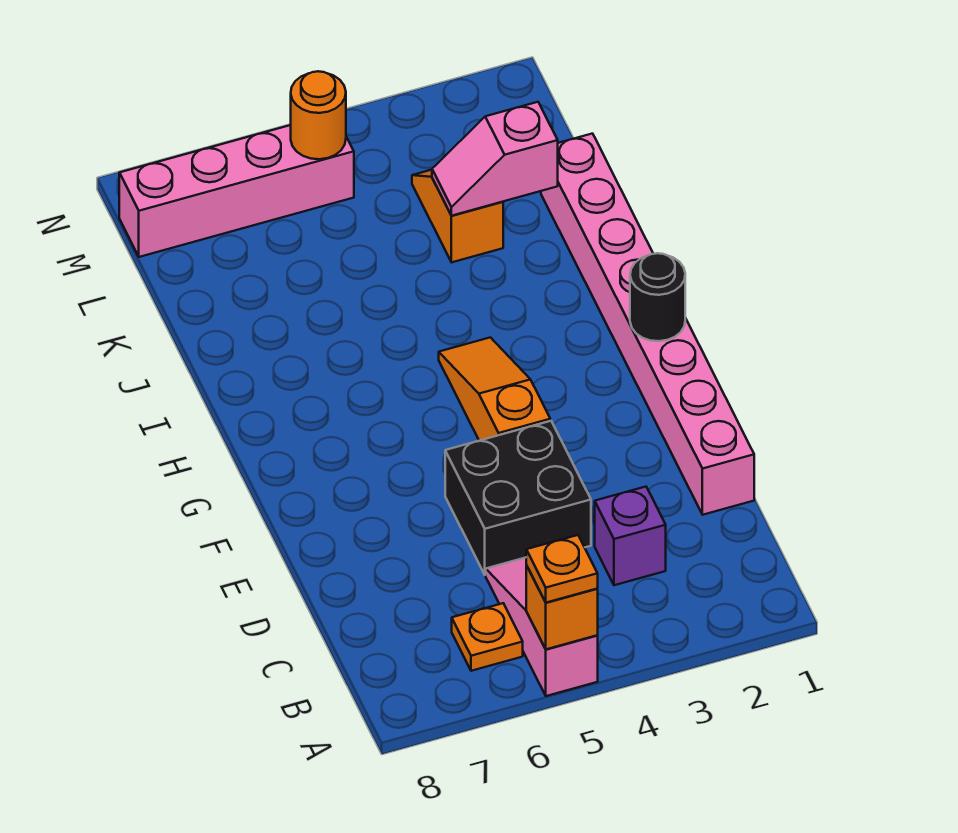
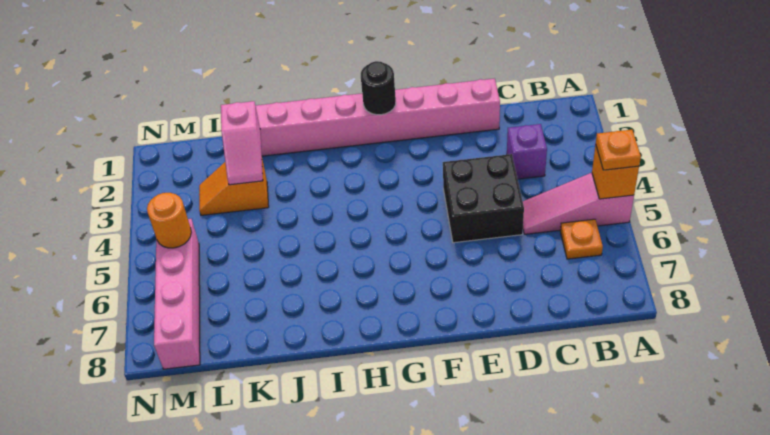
orange slope F4:H4 level 1 top F -> none

